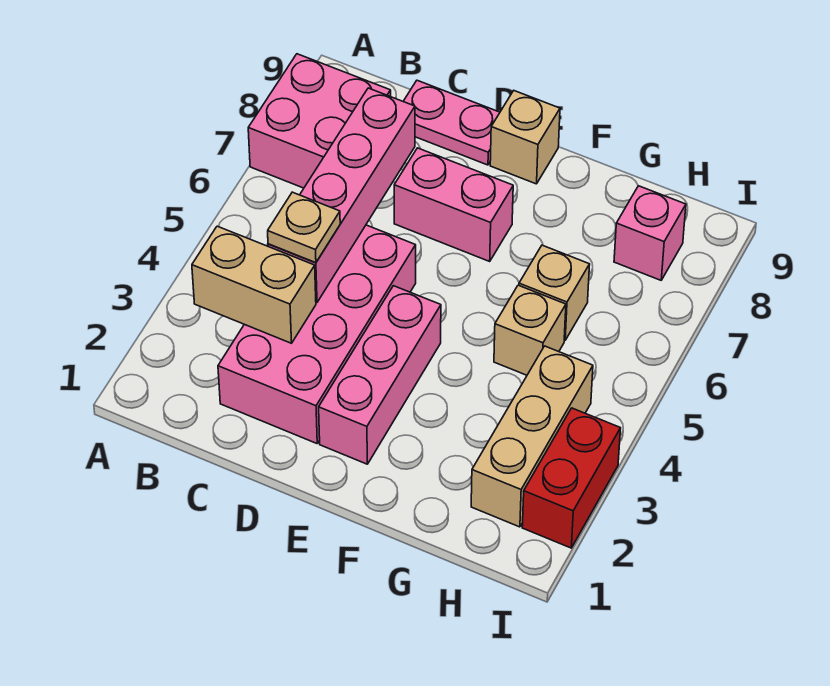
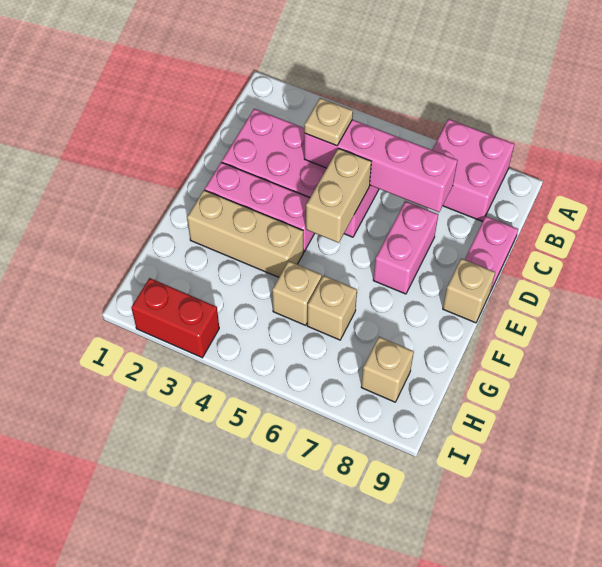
tan brick B3:C3 level 2 -> tan brick D5:E5 level 2
tan brick H2:H4 level 1 -> tan brick F2:F4 level 1
pink brick H8 level 1 -> tan brick H8 level 1

